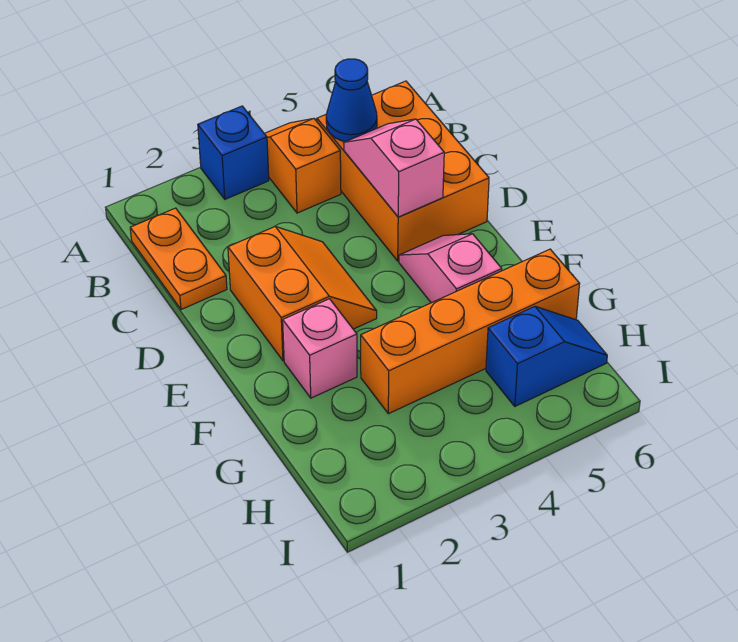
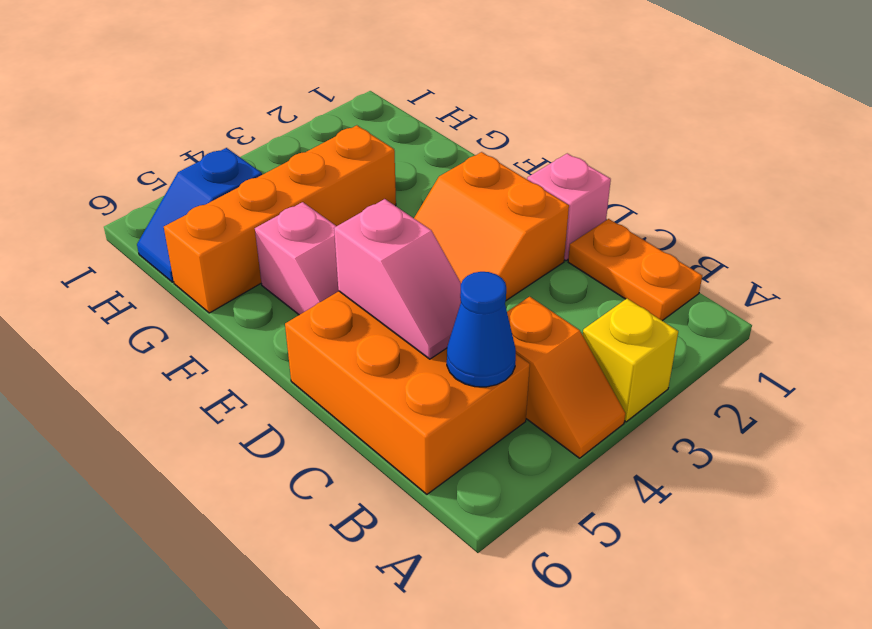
blue brick A3 level 1 -> yellow brick A3 level 1
pink brick F2 level 1 -> pink brick D1 level 1

